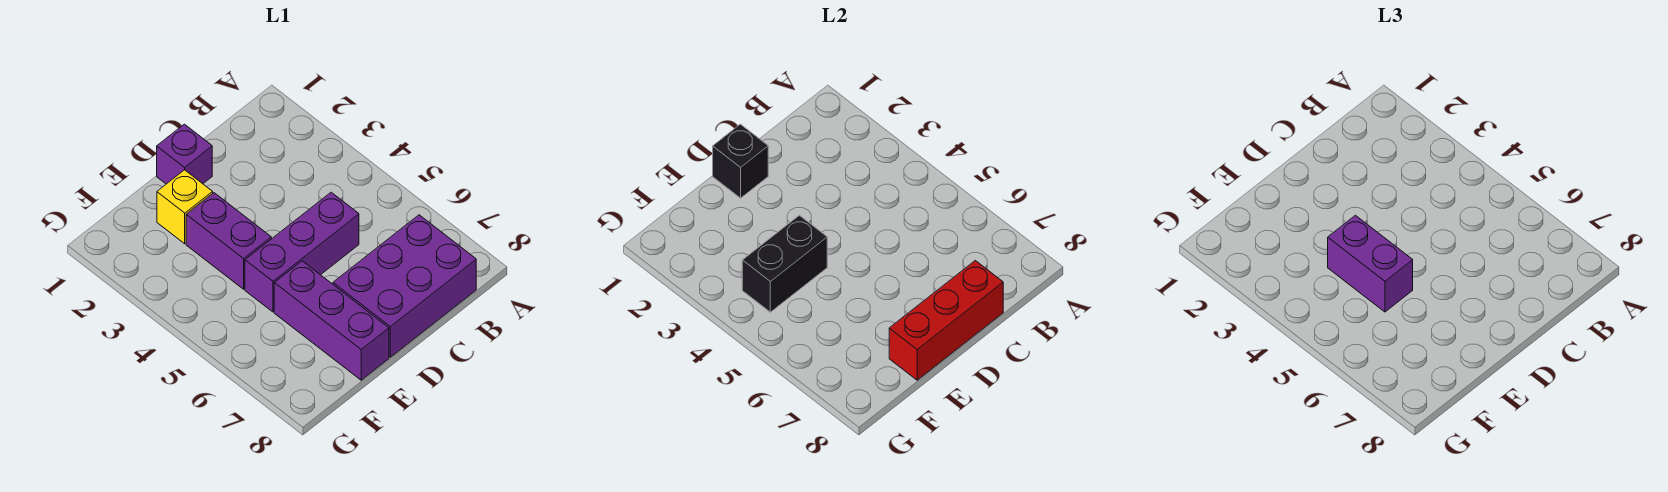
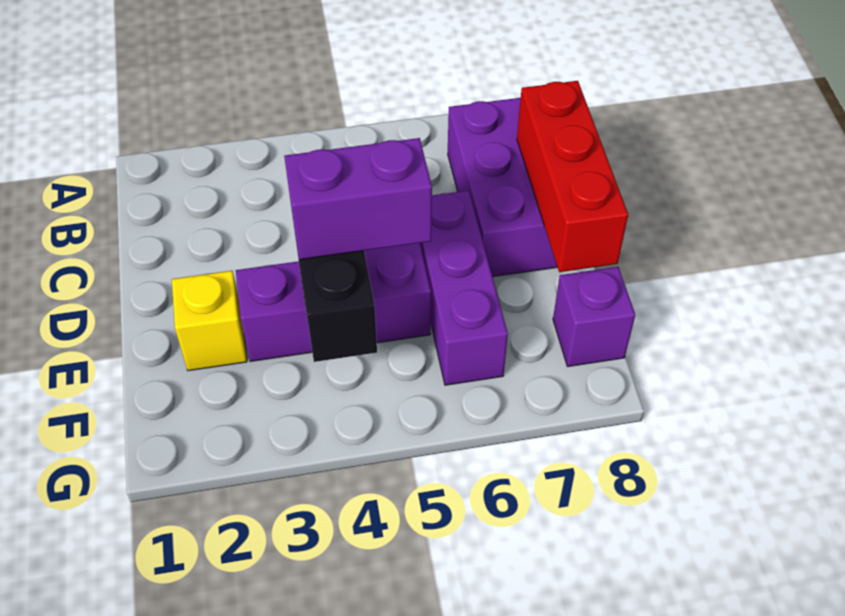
purple brick D1 level 1 -> purple brick F8 level 1
black brick D1 level 2 -> none
purple brick E6:E8 level 1 -> purple brick D6:F6 level 1

